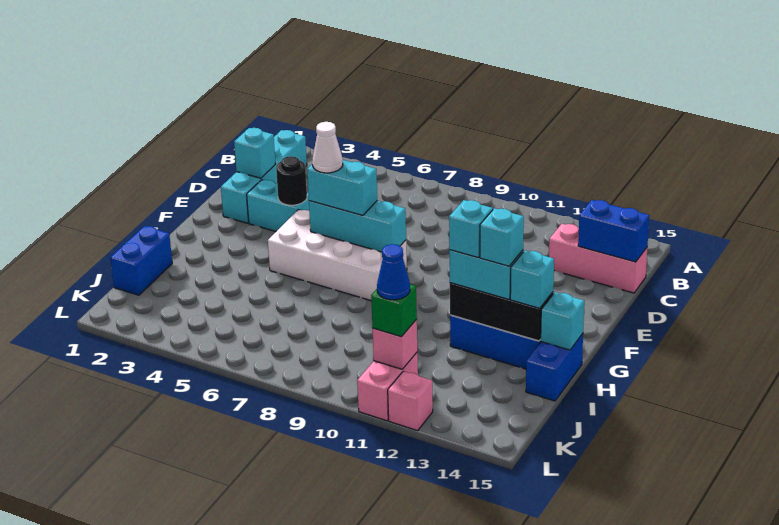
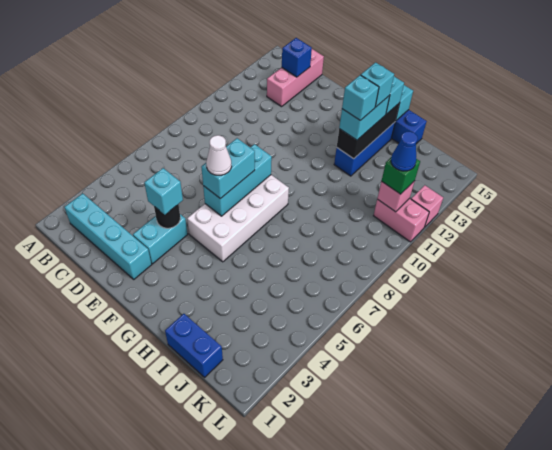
blue brick C14:C15 level 2 -> blue brick C14 level 2
cyan brick D2 level 2 -> cyan brick E4 level 3

